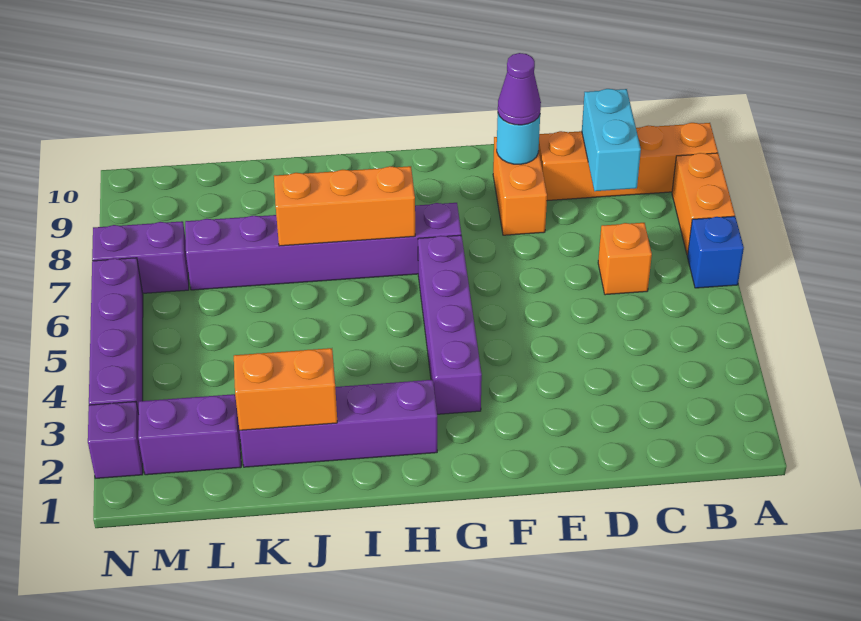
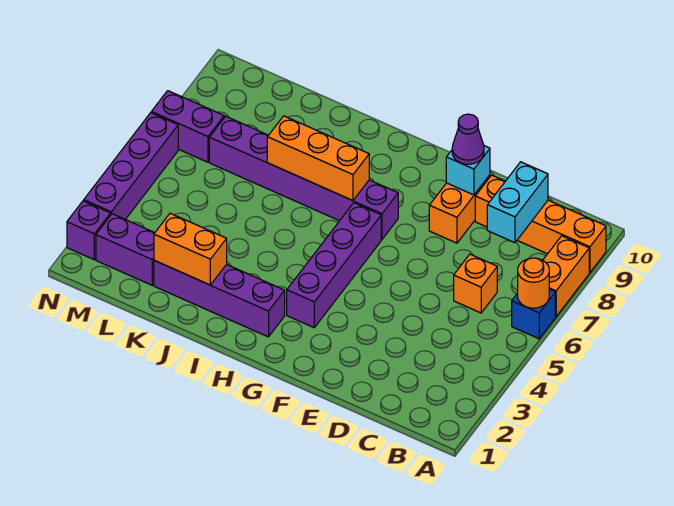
none -> orange round brick A6 level 2
cyan round brick E9 level 2 -> cyan brick E9 level 2

